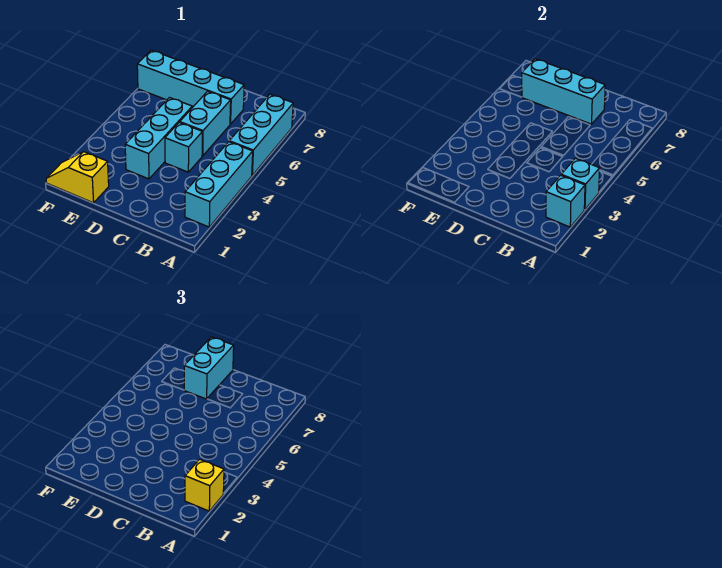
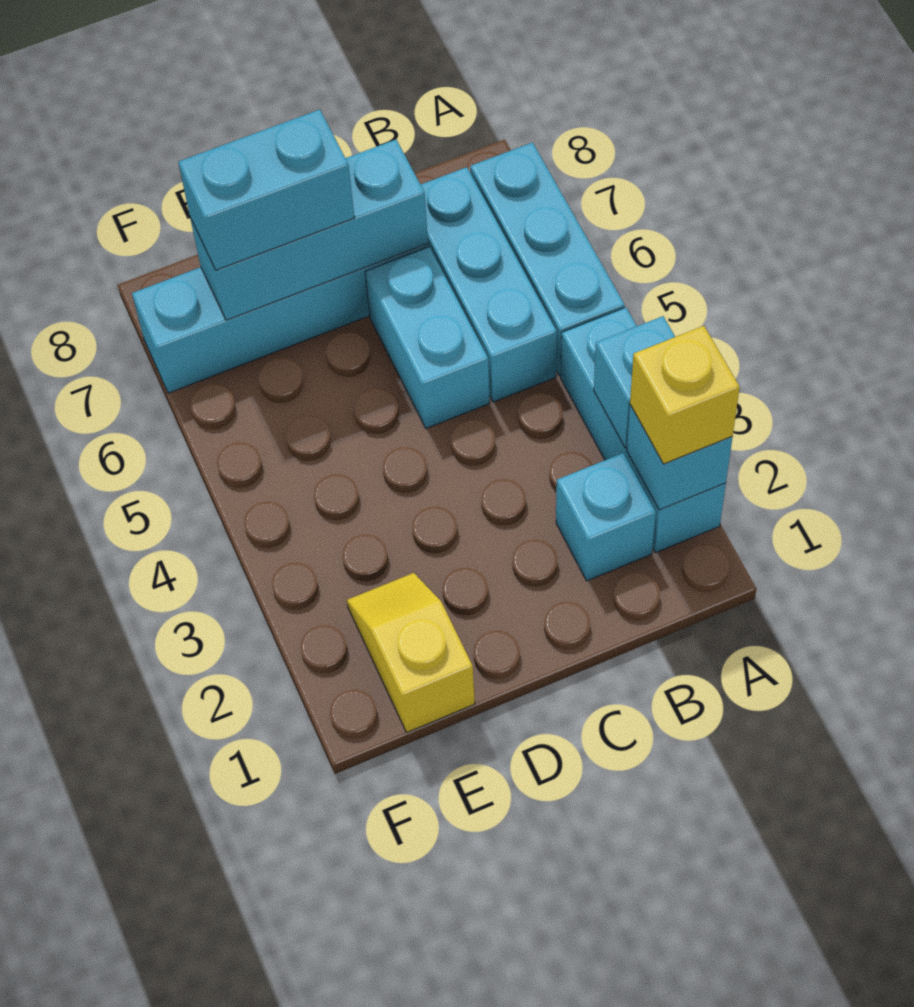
cyan brick C4 level 1 -> cyan brick B2 level 1
cyan brick D3:D5 level 1 -> cyan brick B5:B7 level 1
cyan brick D7:D8 level 3 -> cyan brick D7:E7 level 3
yellow slope E1:F1 level 1 top E -> yellow slope E1:E2 level 1 top 1

